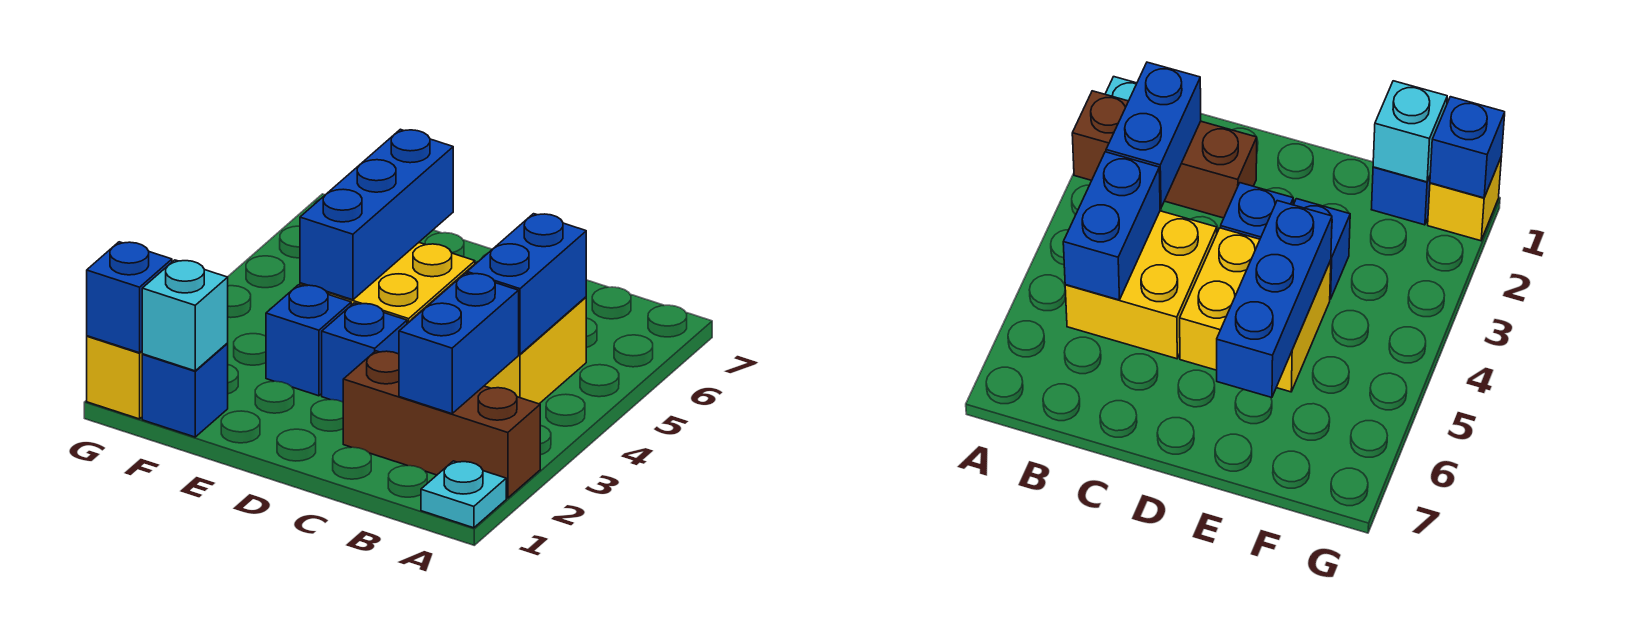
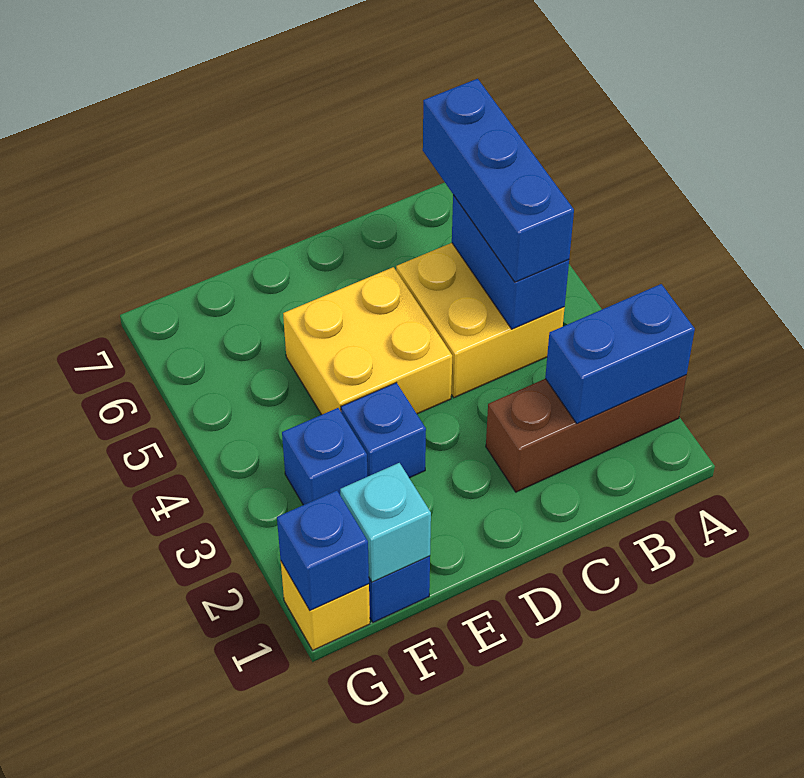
cyan plate A1 level 1 -> none
blue brick B2:B3 level 2 -> blue brick A2:B2 level 2
blue brick D3 level 1 -> blue brick F3 level 1
blue brick E4:E6 level 2 -> blue brick B4:B6 level 3

